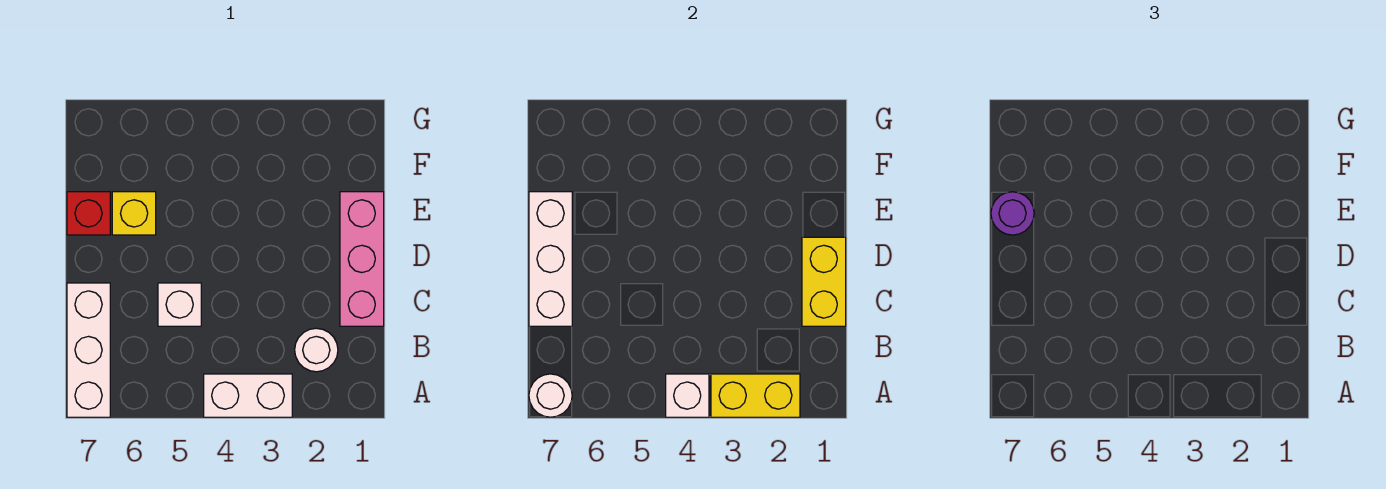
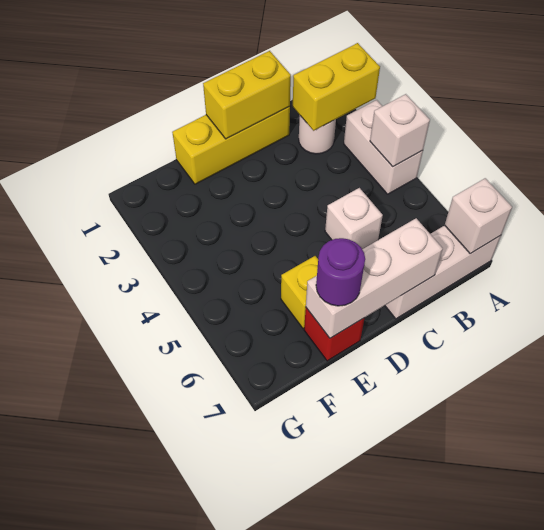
yellow brick A2:A3 level 2 -> yellow brick A2:B2 level 2
white round brick A7 level 2 -> white brick A7 level 2
pink brick C1:E1 level 1 -> yellow brick C1:E1 level 1

